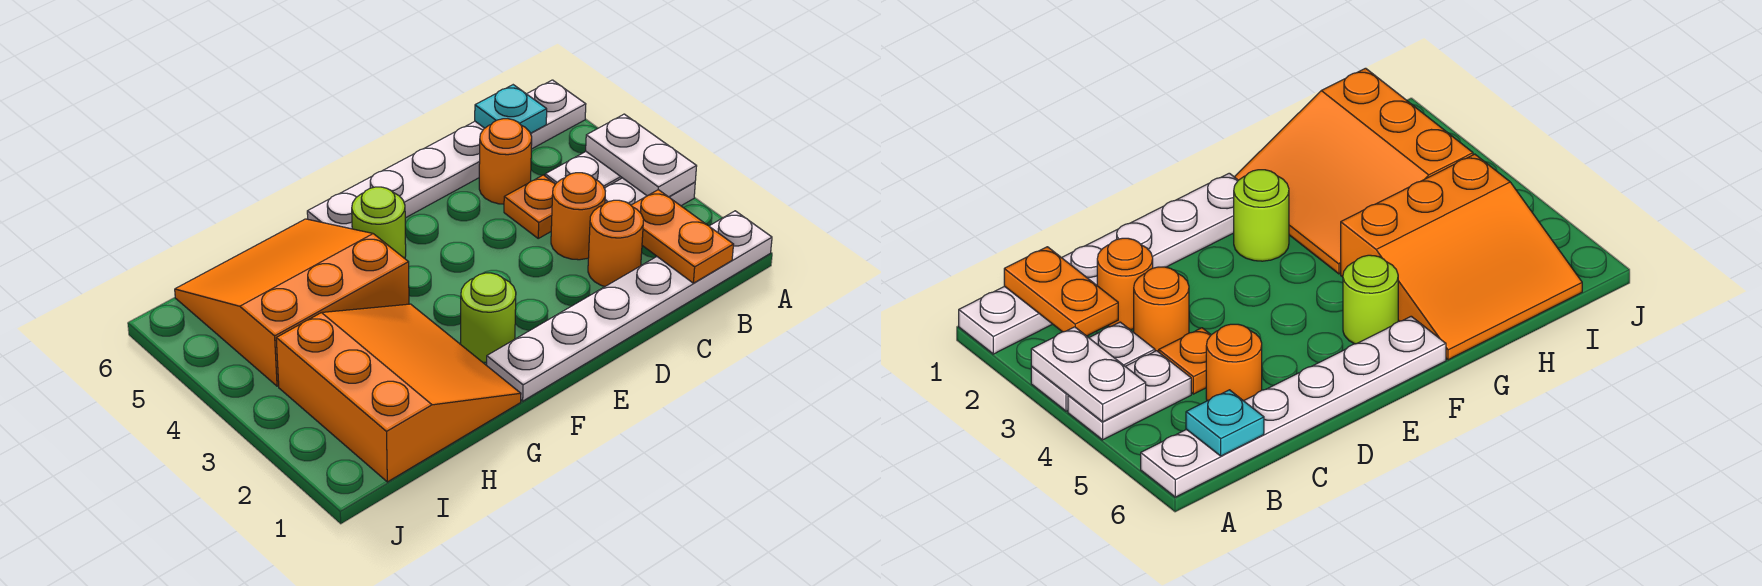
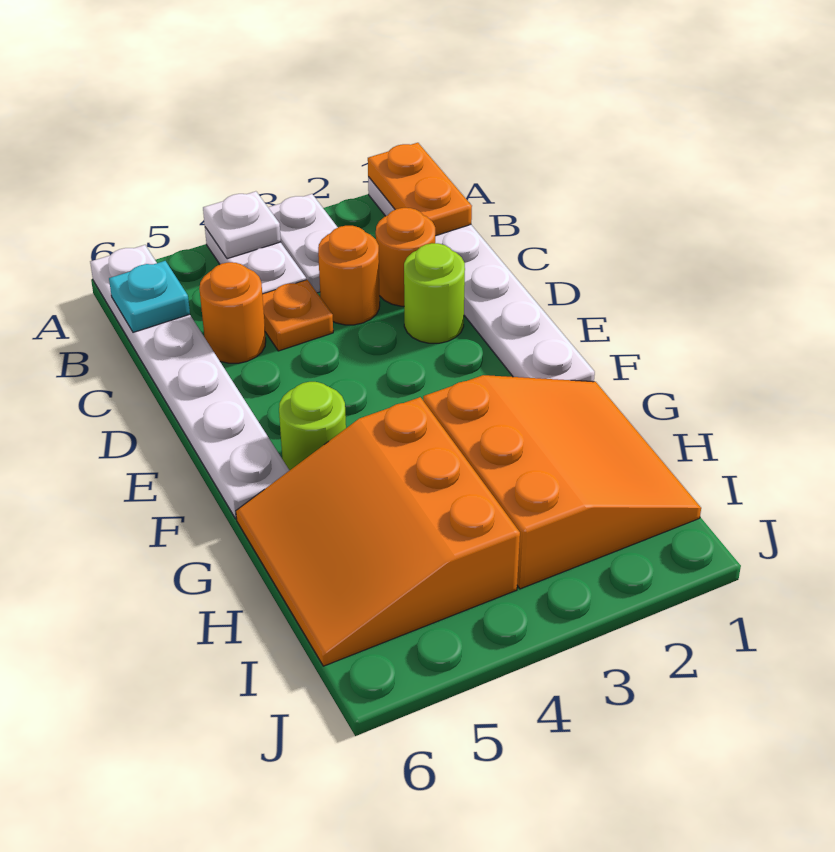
white plate A3:A4 level 2 -> white plate A4 level 2
orange plate B1:B2 level 2 -> orange plate A1:B1 level 2
lime round brick F2 level 1 -> lime round brick D2 level 1
orange slope G1:I3 level 1 top I -> orange slope G1:I3 level 1 top 3

